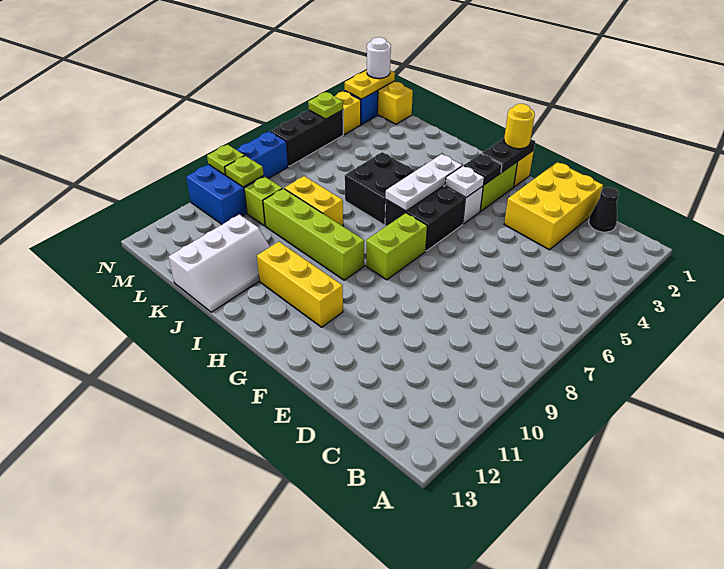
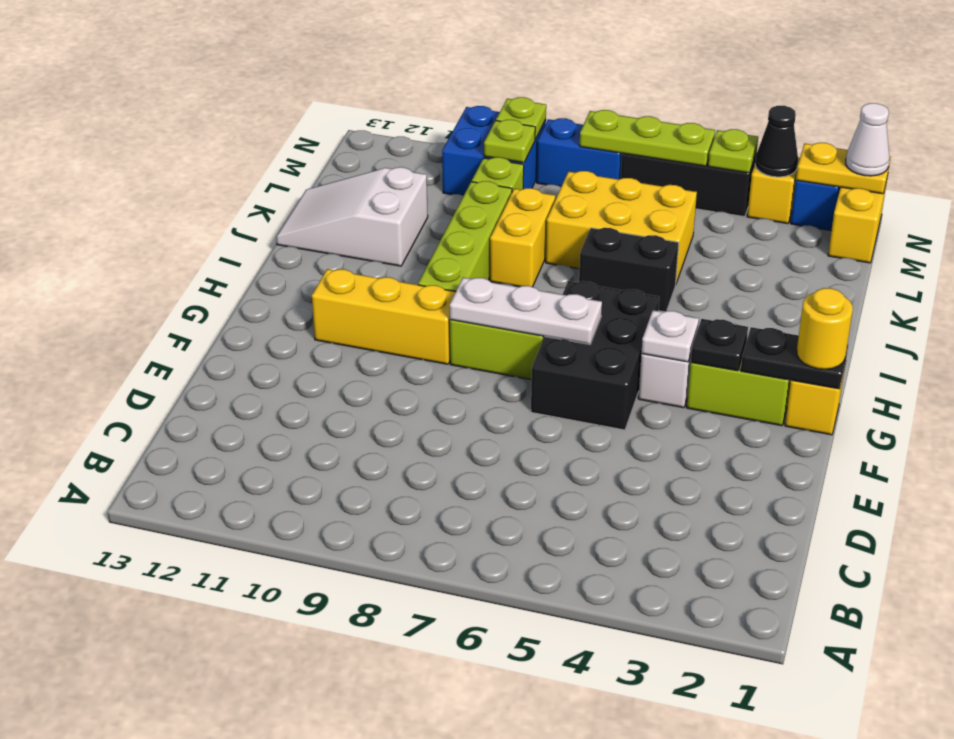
black cone C1 level 1 -> black cone N3 level 2
yellow brick D1:E3 level 1 -> yellow brick K5:L7 level 1
black brick G5:H6 level 1 -> black brick F5:H6 level 1
yellow brick G11:I11 level 1 -> yellow brick G9:G11 level 1
white plate H4:H6 level 2 -> white plate G6:G8 level 2
black brick I5:J6 level 1 -> black brick J5:J6 level 1
white slope J11:K13 level 1 top K -> white slope J11:K13 level 1 top 11
white round brick N1 level 3 -> white cone N1 level 3
none -> lime plate N5:N7 level 2

